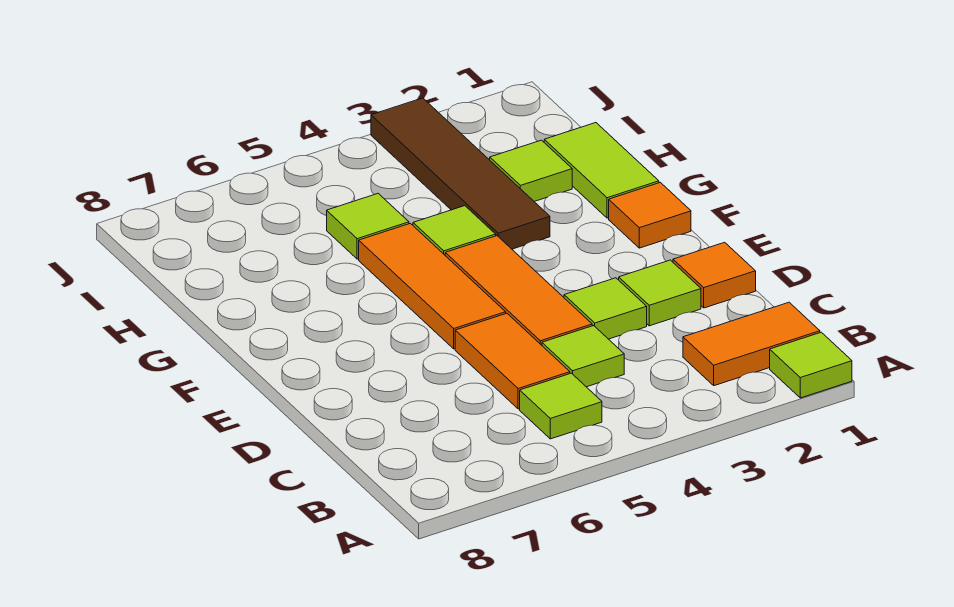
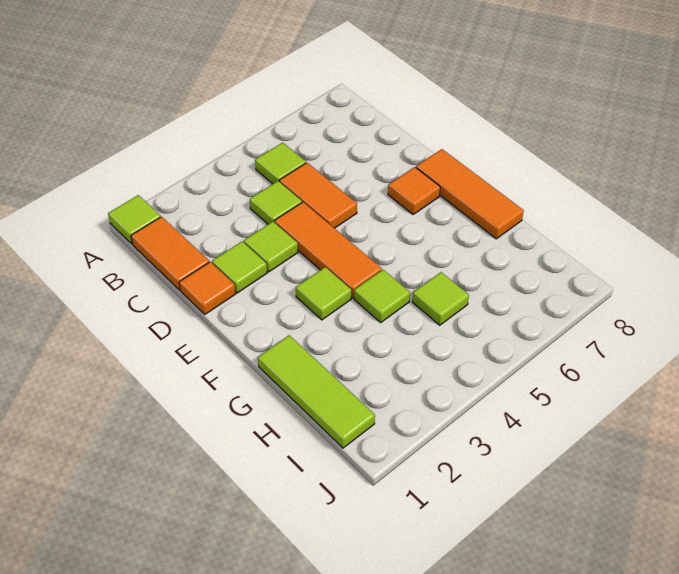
orange tile B1:B2 level 1 -> orange tile B1:C1 level 1
orange tile E5:G5 level 1 -> orange tile E8:G8 level 1
orange tile F1 level 1 -> orange tile E7 level 1
lime tile G1:H1 level 1 -> lime tile G1:I1 level 1
brown tile G3:J3 level 1 -> none
lime tile H2 level 1 -> lime tile F3 level 1

